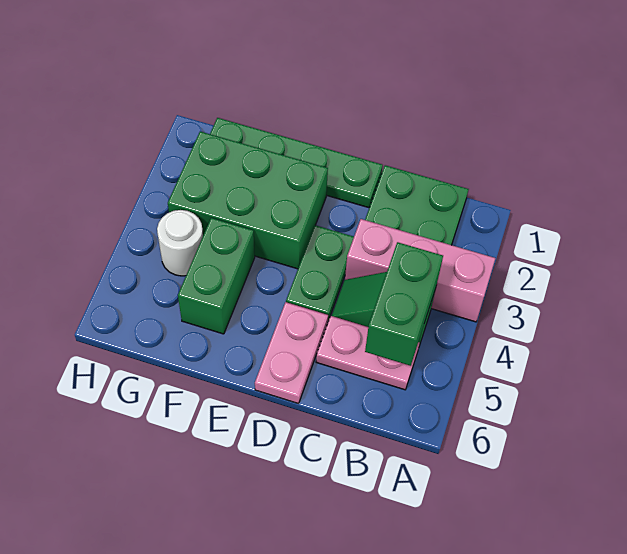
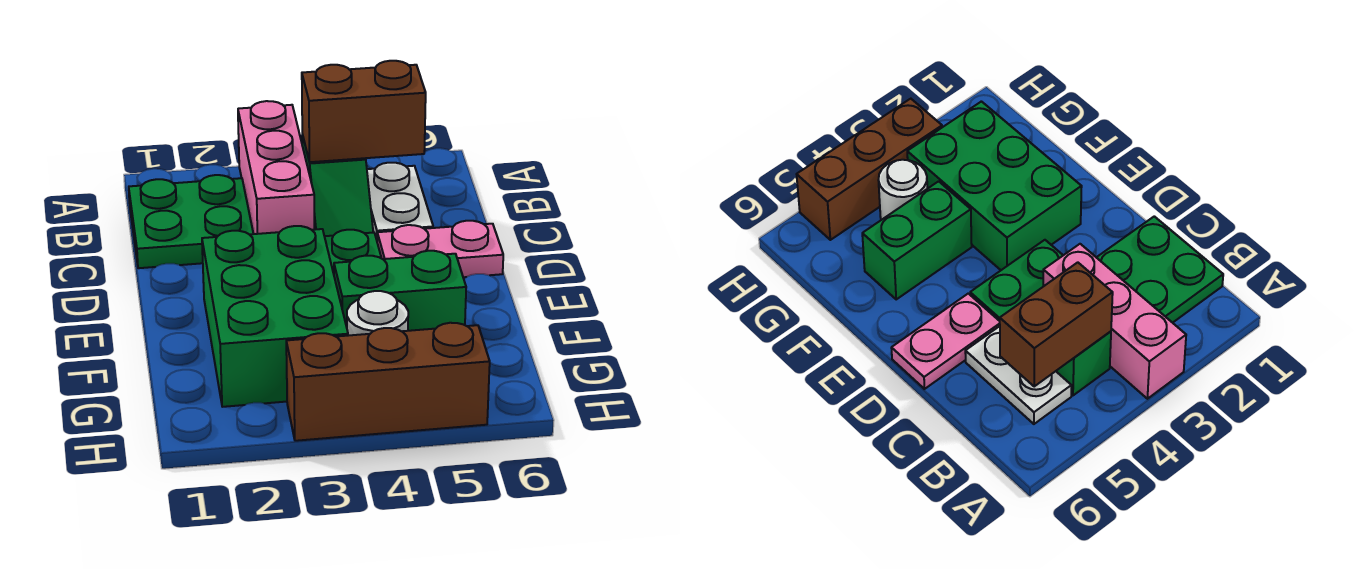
green brick B4:B5 level 2 -> brown brick B4:B5 level 2
pink plate B5:C5 level 1 -> white plate B5:C5 level 1
green plate D1:G1 level 1 -> none
none -> brown brick H3:H5 level 1

